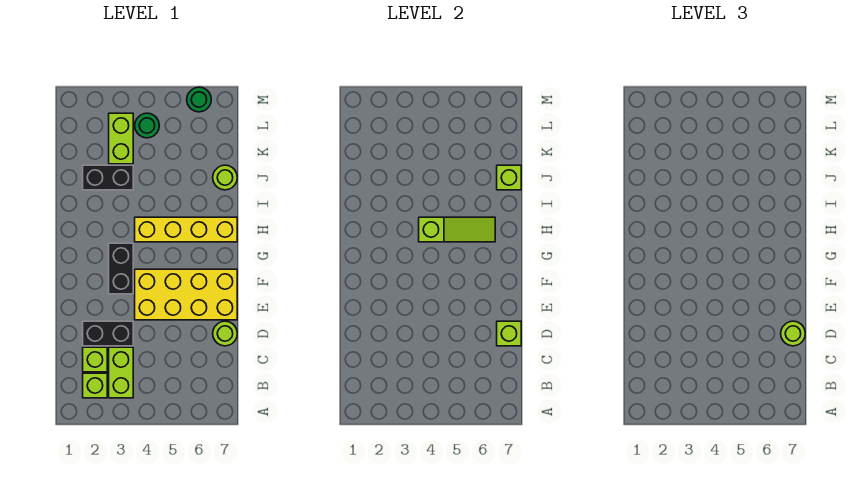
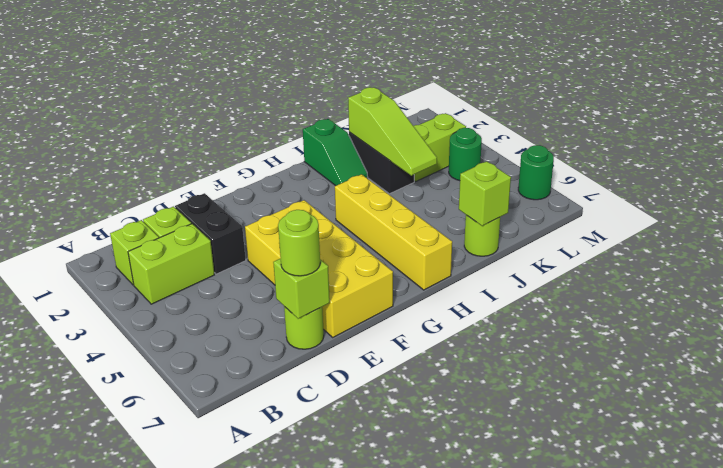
black brick F3:G3 level 1 -> none
lime slope H4:H6 level 2 top 4 -> lime slope J2:J4 level 2 top 2
none -> green slope I1:I2 level 1 top 1

